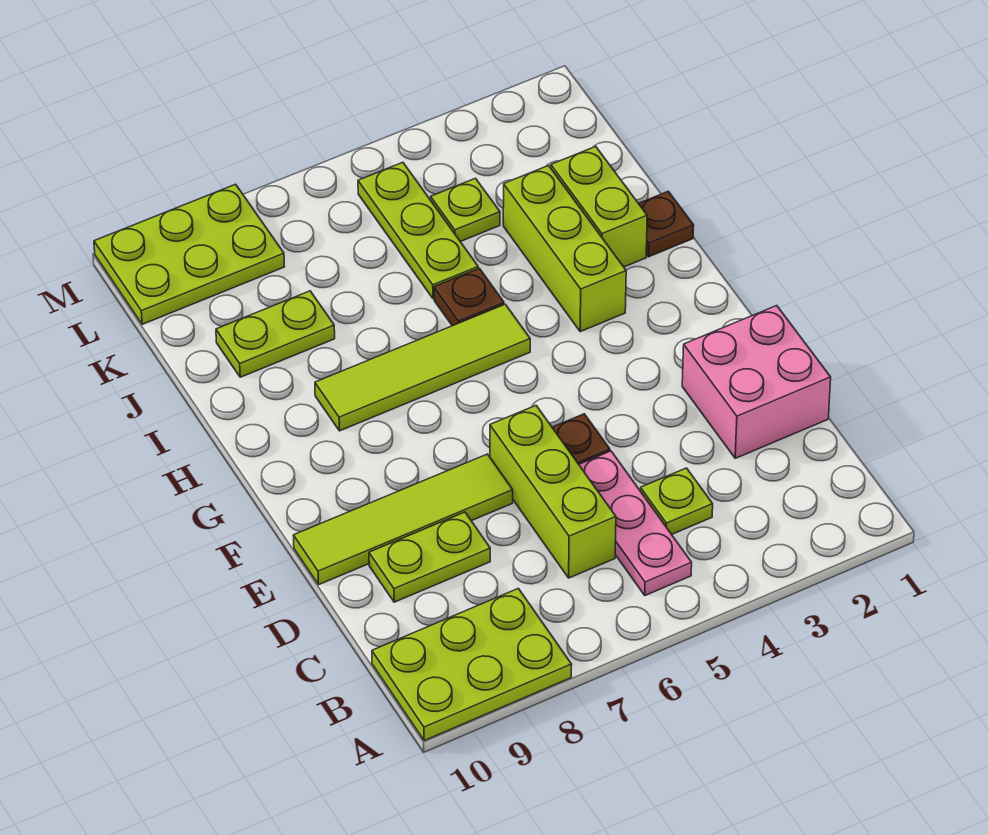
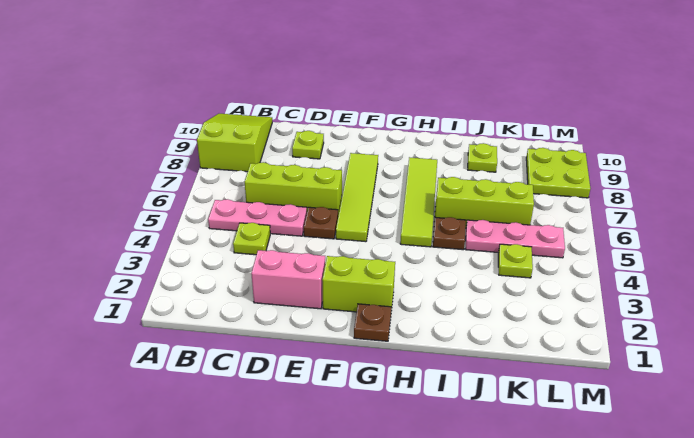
lime plate A8:B10 level 1 -> lime slope A8:B10 level 1 top 8
pink brick D1:E2 level 1 -> pink brick D2:E2 level 1
lime plate D8:D9 level 1 -> lime plate D9 level 1
lime tile E7:E10 level 1 -> lime tile F5:F8 level 1
lime brick H3:J3 level 1 -> lime brick I6:K6 level 1
brown plate I1 level 1 -> brown plate G1 level 1
lime brick I2:J2 level 1 -> lime brick F2:G2 level 1
lime plate J5:L5 level 1 -> pink plate J5:L5 level 1
lime plate J8:J9 level 1 -> lime plate J9 level 1
lime plate L8:M10 level 1 -> lime plate L8:M9 level 1

